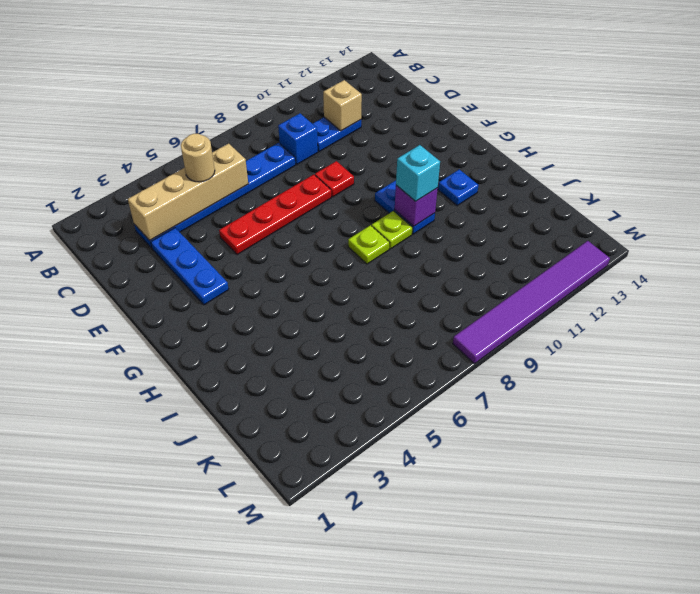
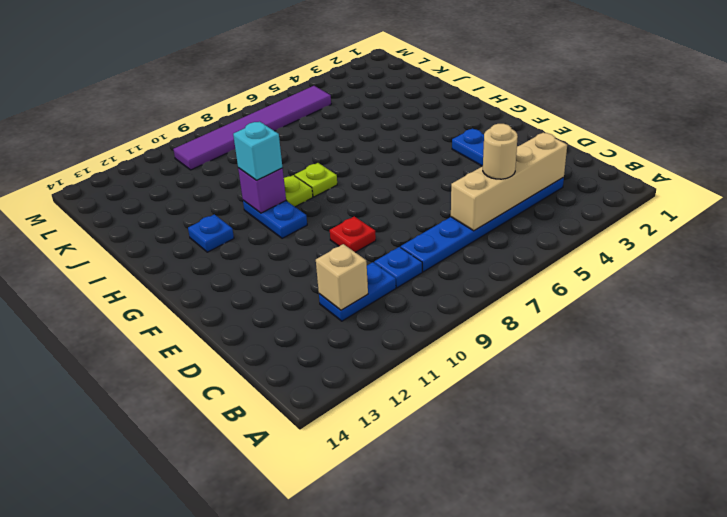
blue brick C9 level 1 -> blue plate C9 level 1
red plate E5:E8 level 1 -> none
purple tile M8:M13 level 1 -> purple tile L5:L10 level 1

